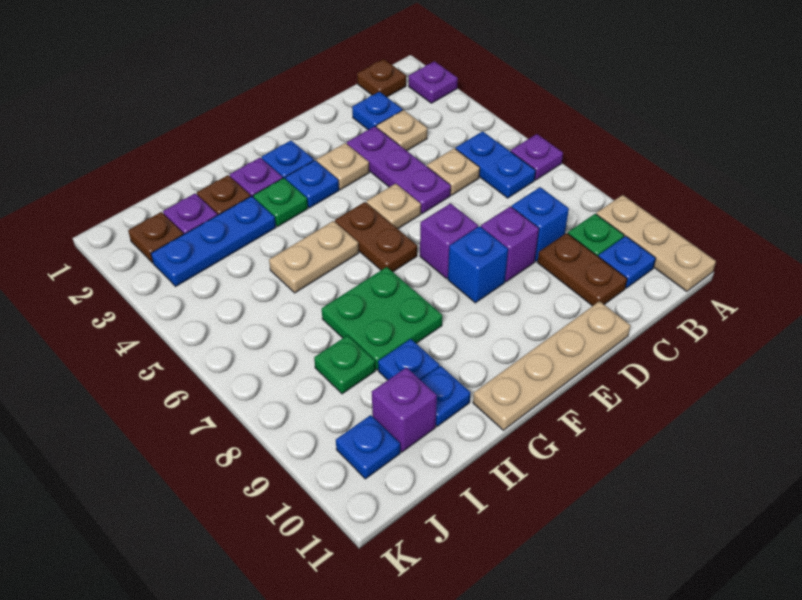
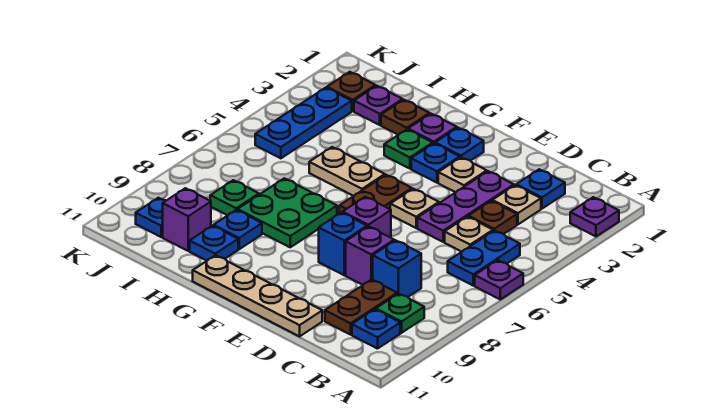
tan plate A9:A11 level 1 -> none
brown plate B1 level 1 -> brown plate C4 level 1
blue plate H3:J3 level 1 -> blue plate J3:J5 level 1

